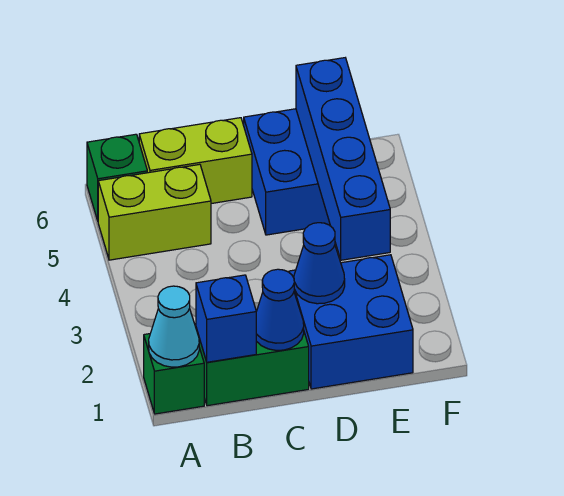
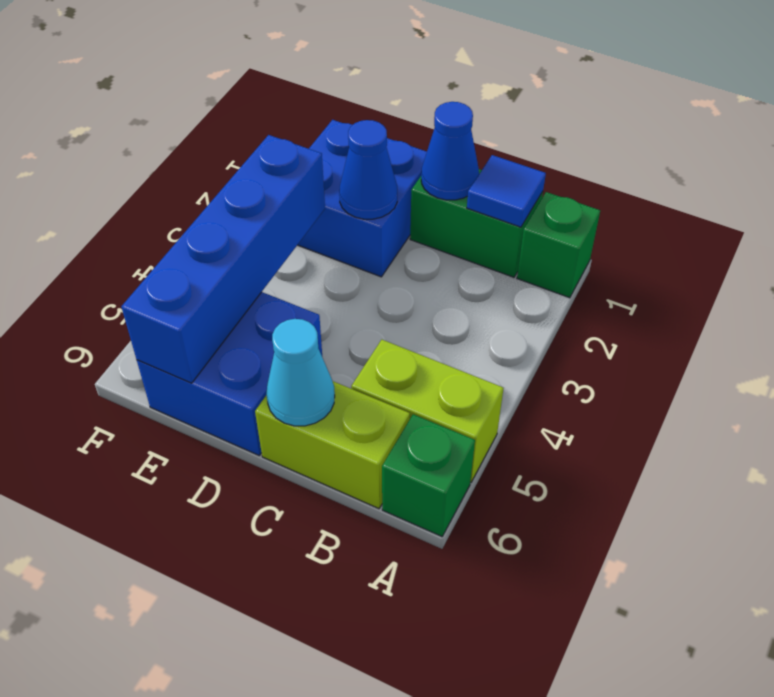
cyan cone A1 level 2 -> cyan cone C6 level 2
blue brick B1 level 2 -> blue tile B1 level 2

